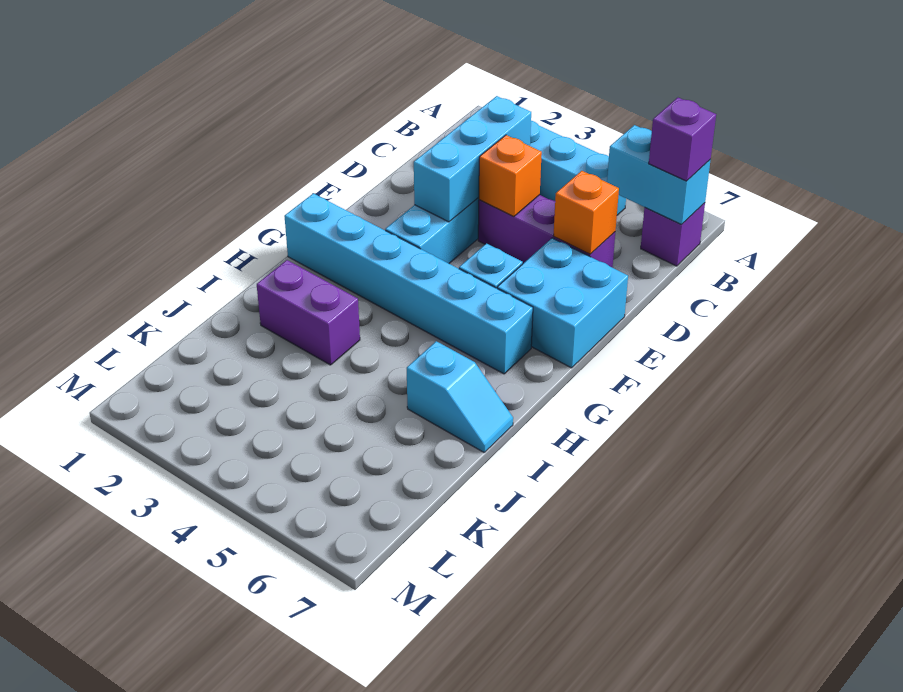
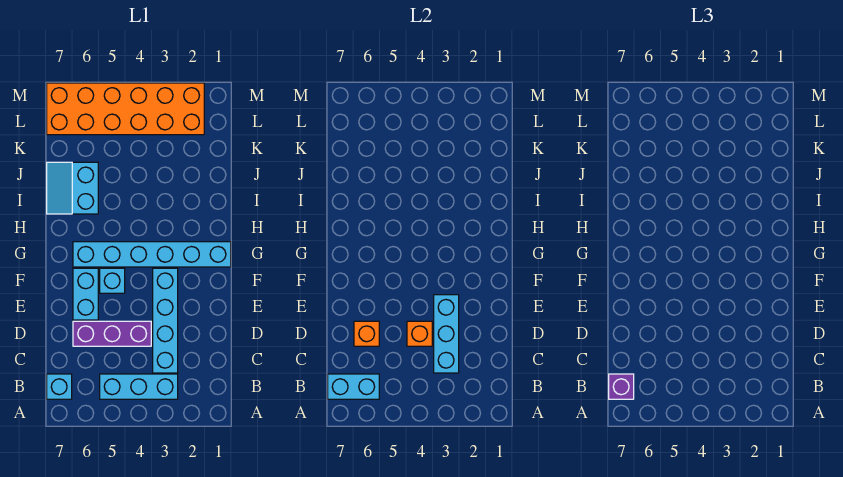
purple brick B7 level 1 -> cyan brick B7 level 1
cyan brick E6:F7 level 1 -> cyan brick E6:F6 level 1
purple brick I2:I3 level 1 -> none
cyan slope I6:I7 level 1 top 6 -> cyan slope I6:J7 level 1 top 6
none -> orange brick L2:M7 level 1

